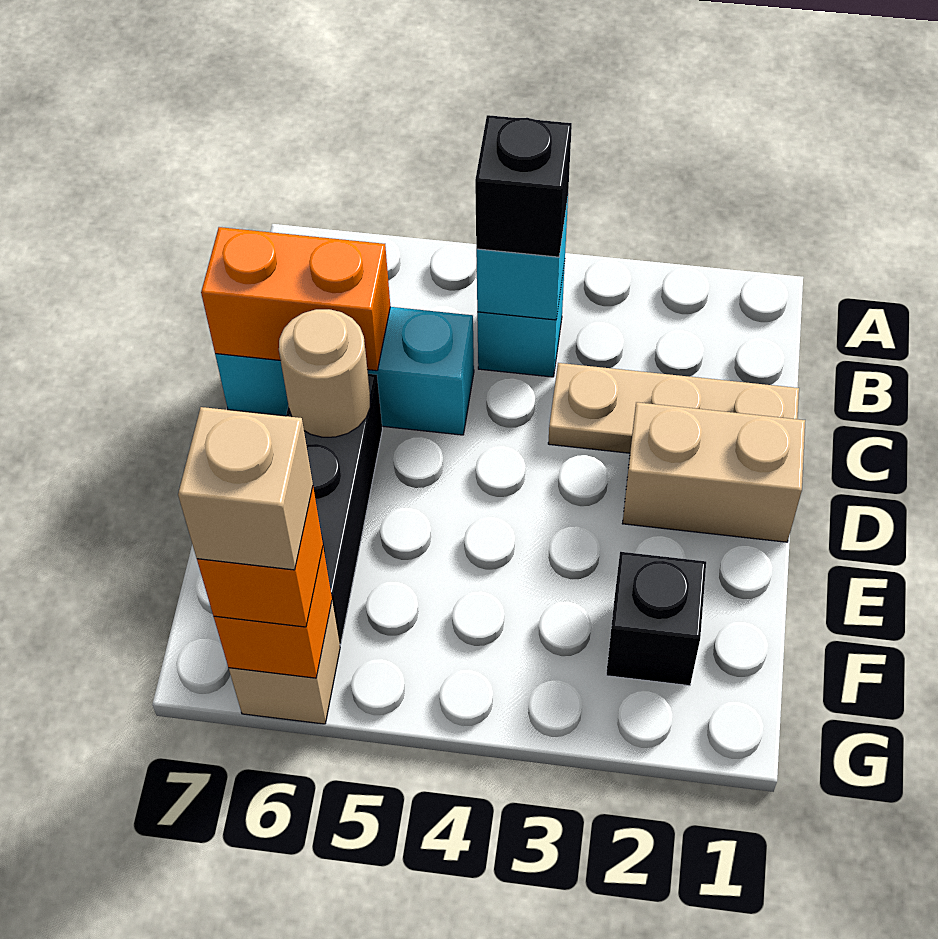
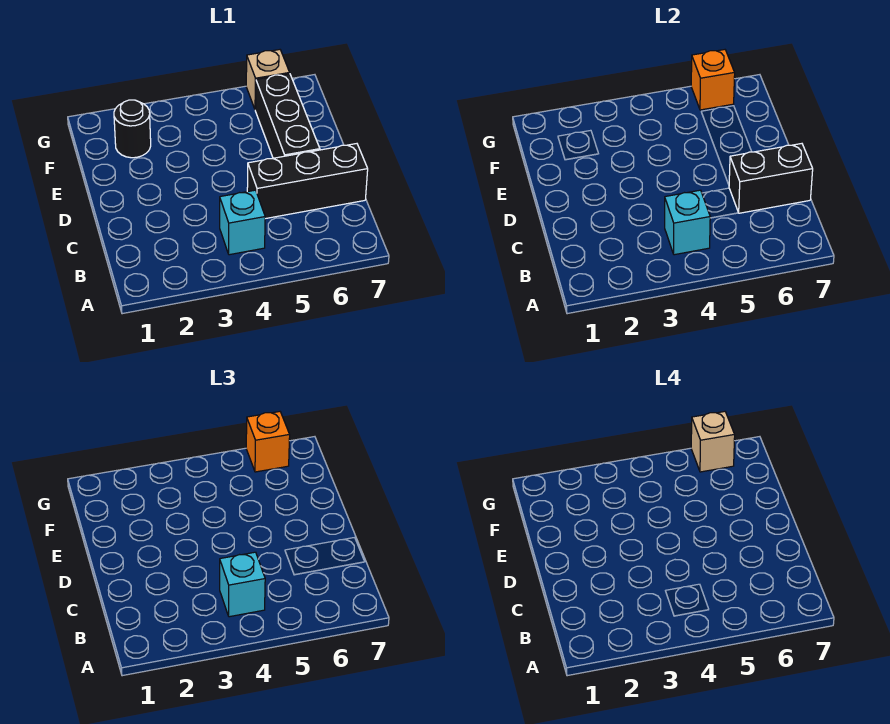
black brick B4 level 3 -> cyan brick B4 level 3
tan plate C1:C3 level 1 -> none
cyan brick C5:C7 level 1 -> black brick C5:C7 level 1
orange brick C6:C7 level 2 -> black brick C6:C7 level 2
tan brick D1:D2 level 1 -> none
tan round brick D6 level 2 -> none
black brick F2 level 1 -> black round brick F2 level 1

